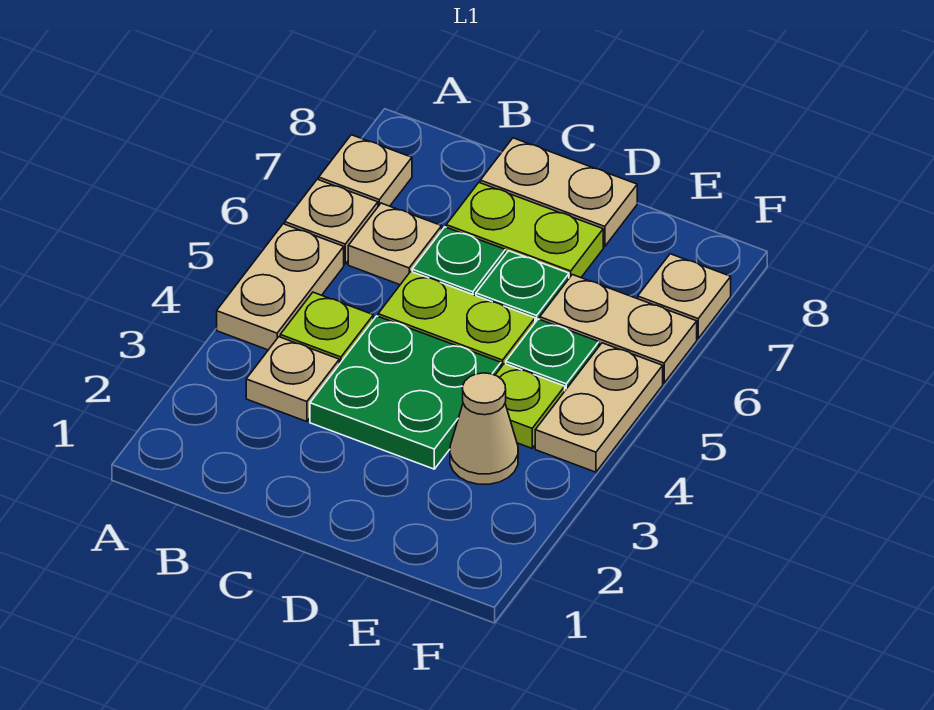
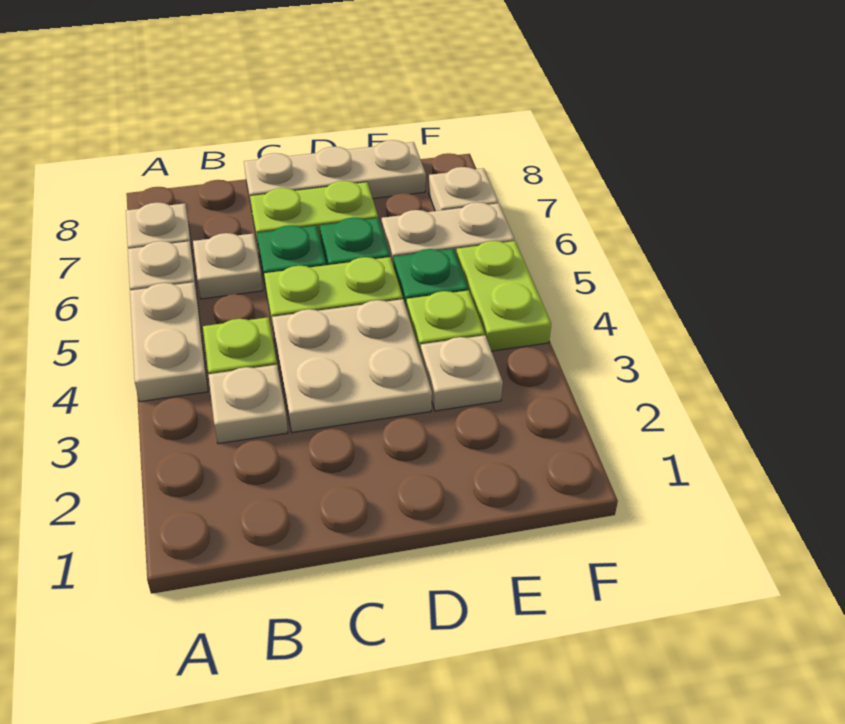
green plate C3:D4 level 1 -> tan plate C3:D4 level 1
tan plate C8:D8 level 1 -> tan plate C8:E8 level 1
tan cone E3 level 1 -> tan plate E3 level 1
tan plate F4:F5 level 1 -> lime plate F4:F5 level 1

